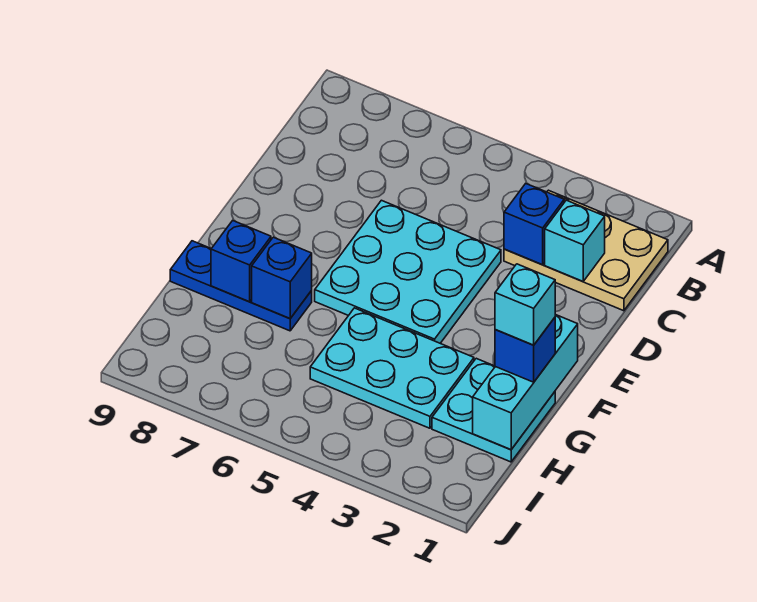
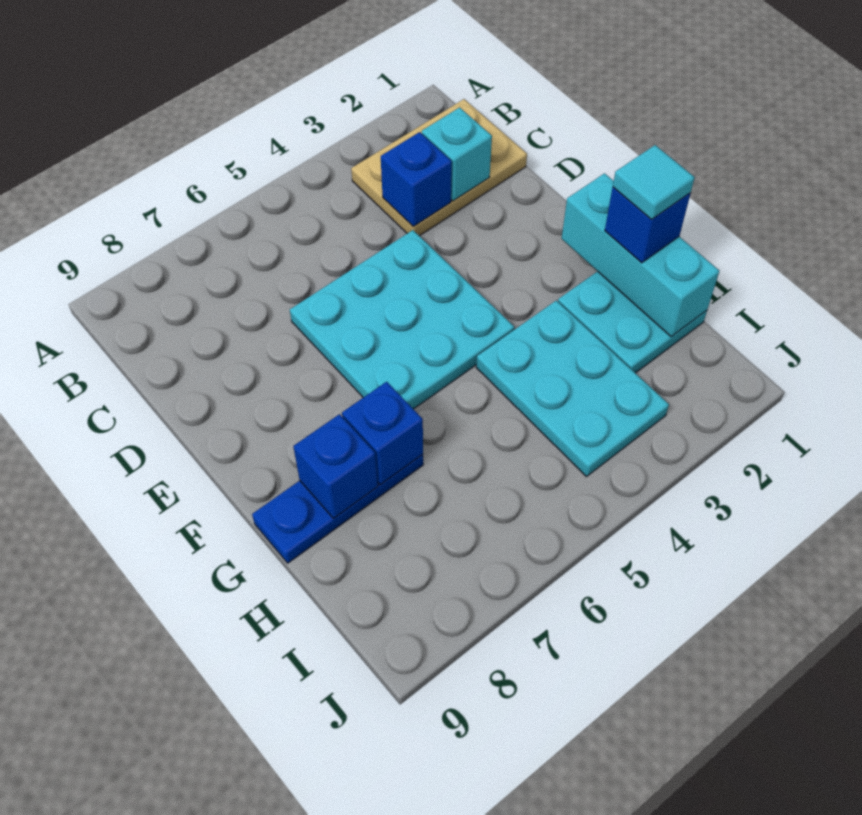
cyan brick G1 level 4 -> cyan tile G1 level 4
cyan plate G3:H5 level 1 -> cyan plate G3:I4 level 1

